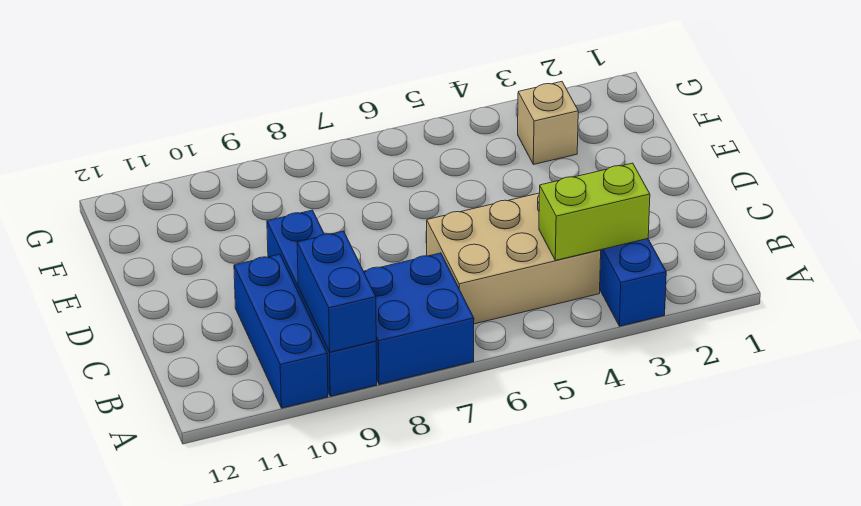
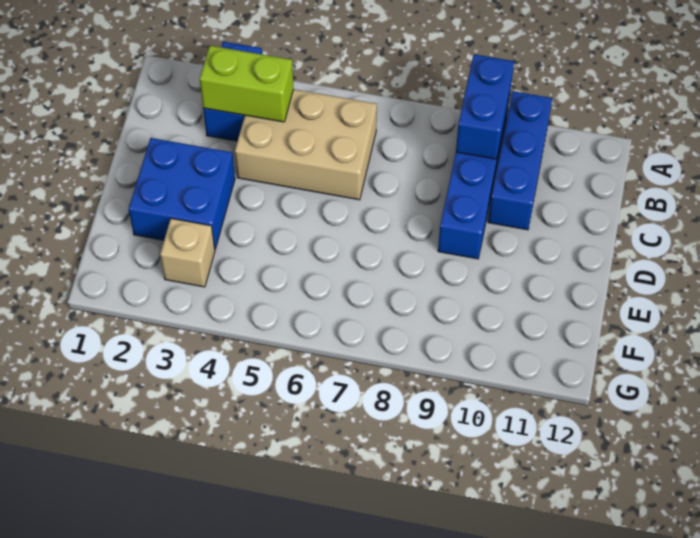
blue brick A7:B8 level 1 -> blue brick D2:E3 level 1

